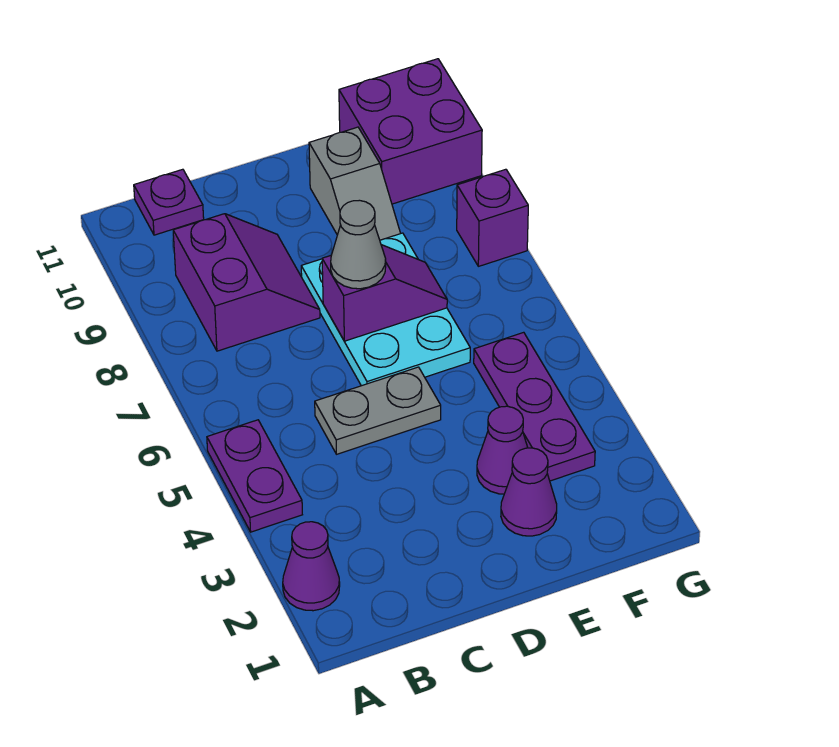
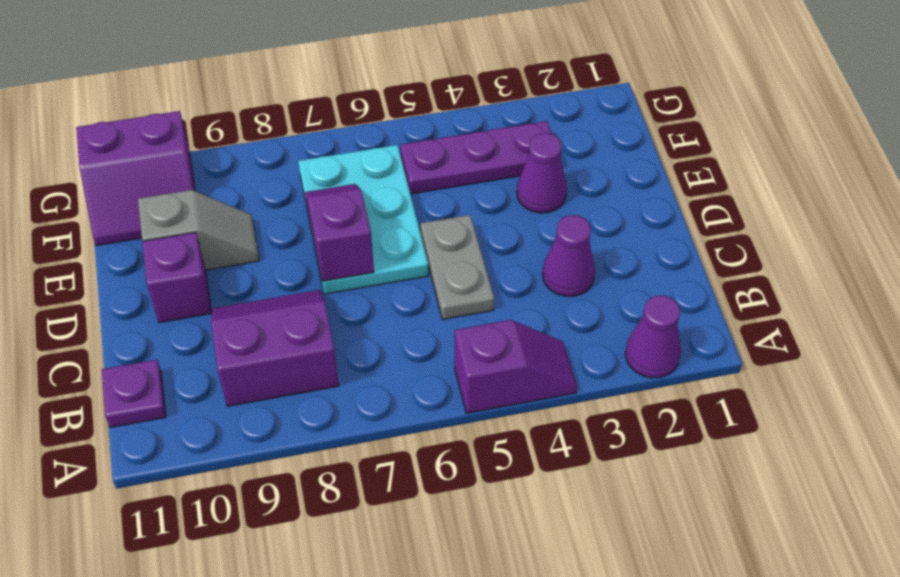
purple plate A4:A5 level 1 -> purple slope A4:A5 level 1 top 5
cyan plate D6:E8 level 1 -> cyan plate D6:F7 level 1
grey cone D7 level 3 -> none
purple cone E2 level 1 -> purple cone C3 level 1
purple brick F10:G11 level 1 -> purple slope F10:G11 level 1 top G
purple brick G8 level 1 -> purple brick D10 level 1

